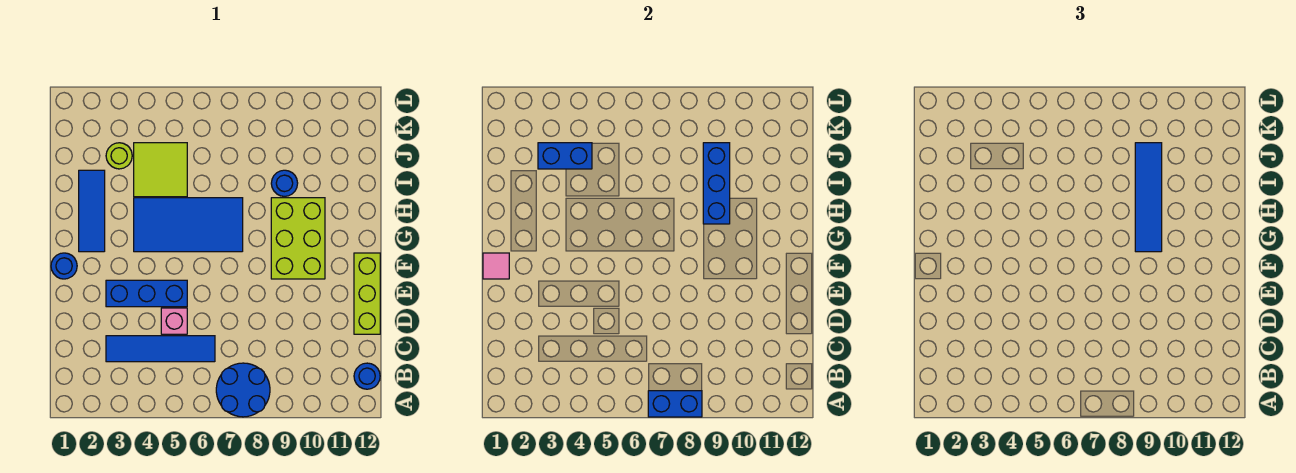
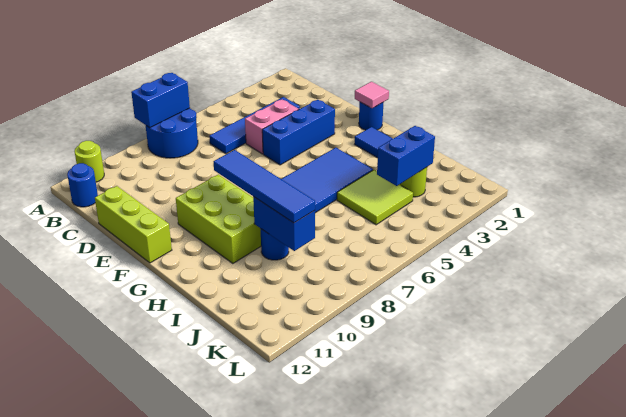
none -> lime round brick A11 level 1
pink brick D5 level 1 -> pink brick D4:D5 level 1
blue brick H9:J9 level 2 -> blue brick I9:J9 level 2

